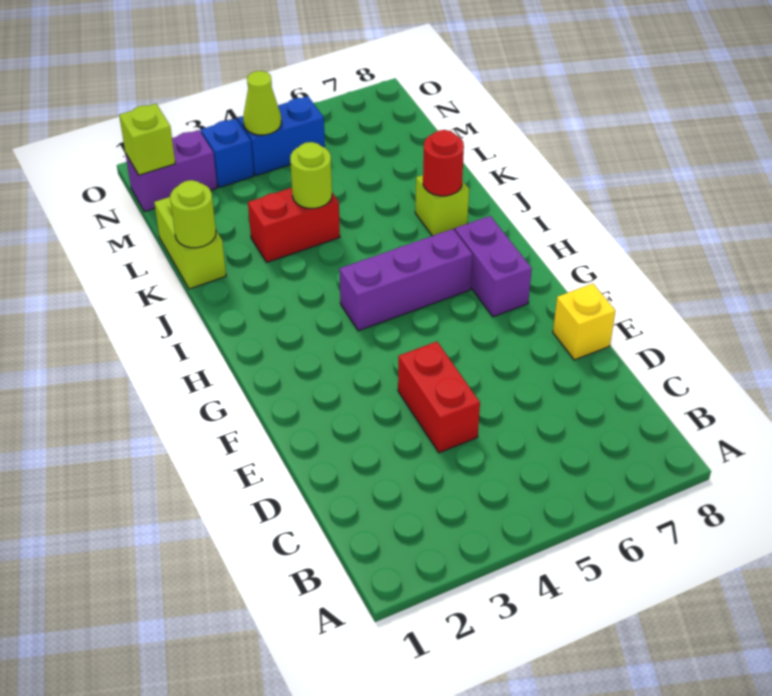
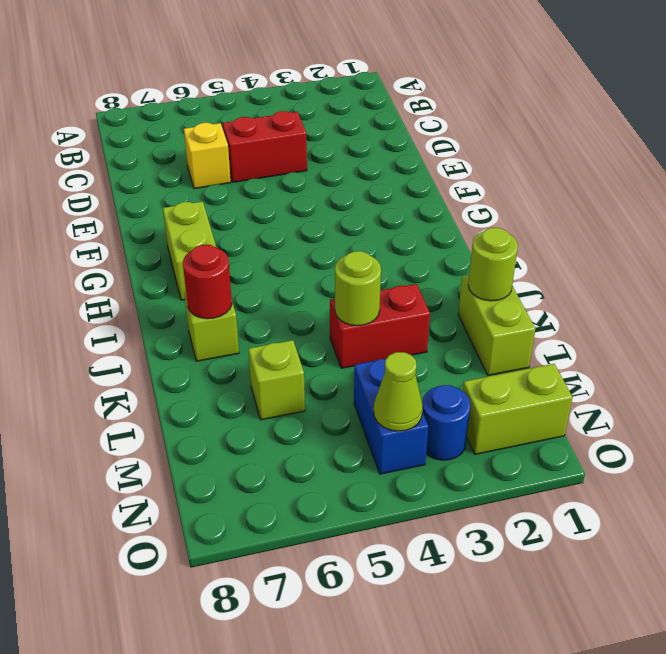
red brick D4:E4 level 1 -> red brick D4:D5 level 1
yellow brick E8 level 1 -> yellow brick D6 level 1
purple brick G7:H7 level 1 -> lime brick G7:H7 level 1
purple brick H4:H6 level 1 -> none
purple brick N1:N2 level 1 -> lime brick N1:N2 level 1
lime brick N1 level 2 -> lime brick L6 level 1
blue brick N3 level 1 -> blue round brick N3 level 1
blue brick N4:N5 level 1 -> blue brick M4:N4 level 1

